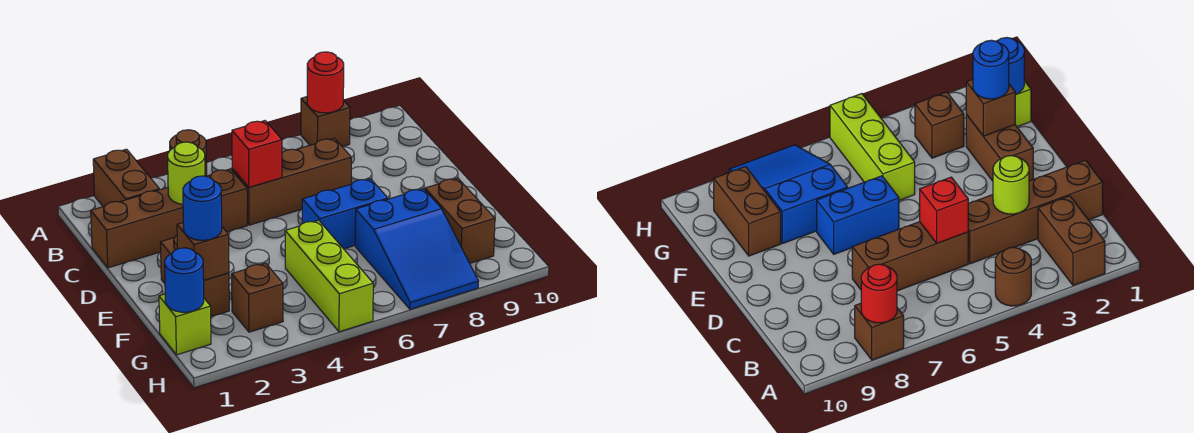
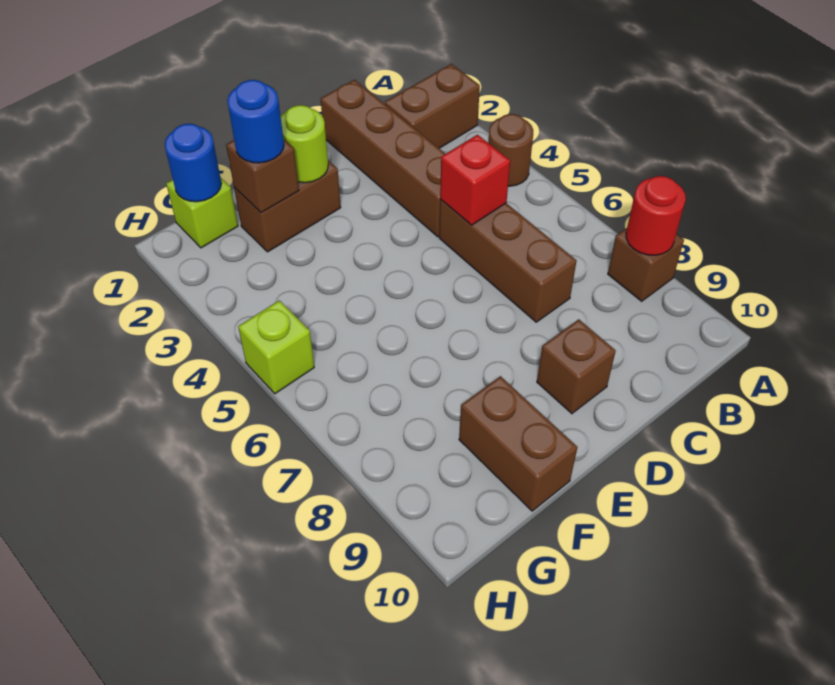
lime round brick C3 level 2 -> lime round brick E2 level 2
blue brick E6:E7 level 1 -> none
lime brick F5:H5 level 1 -> lime brick H5 level 1
blue slope F7:H8 level 1 top F -> none
brown brick F9:G9 level 1 -> brown brick F9:F10 level 1
brown brick G3 level 1 -> brown brick D9 level 1

